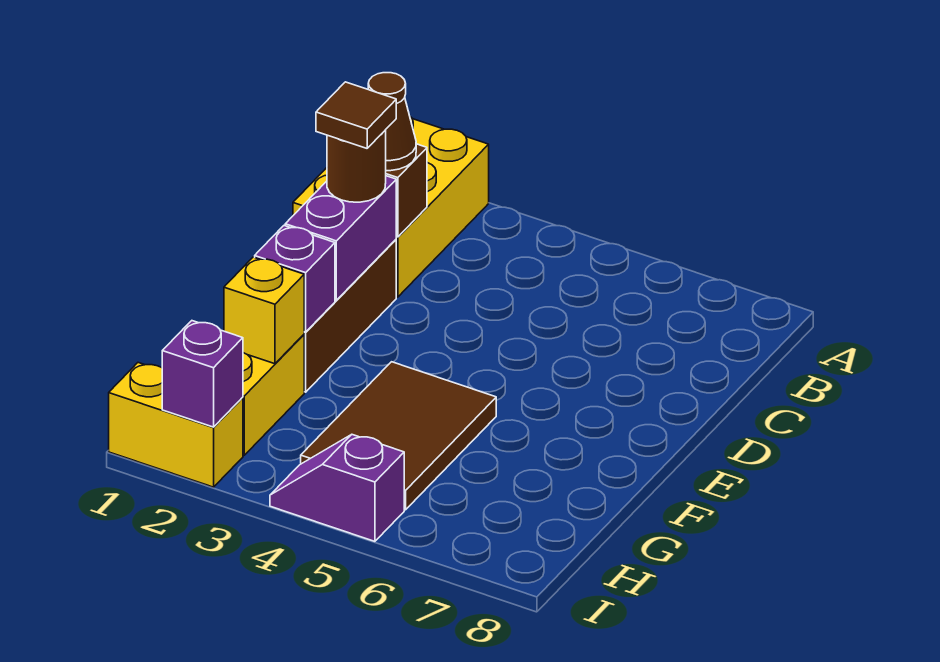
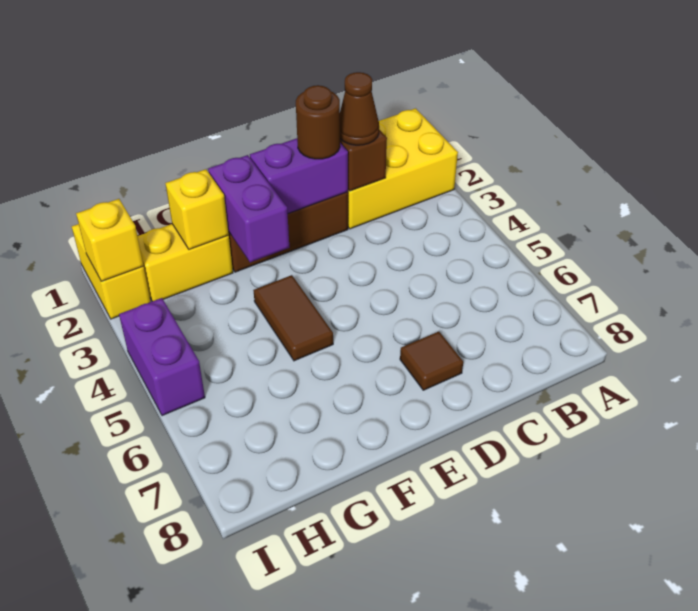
brown tile D2 level 4 -> brown tile D7 level 1
purple brick F2 level 2 -> purple brick F2:F3 level 2
brown tile F4:H5 level 1 -> brown tile F4:F5 level 1
purple brick I2 level 2 -> yellow brick I2 level 2
purple slope I4:I5 level 1 top 5 -> purple brick I4:I5 level 1

